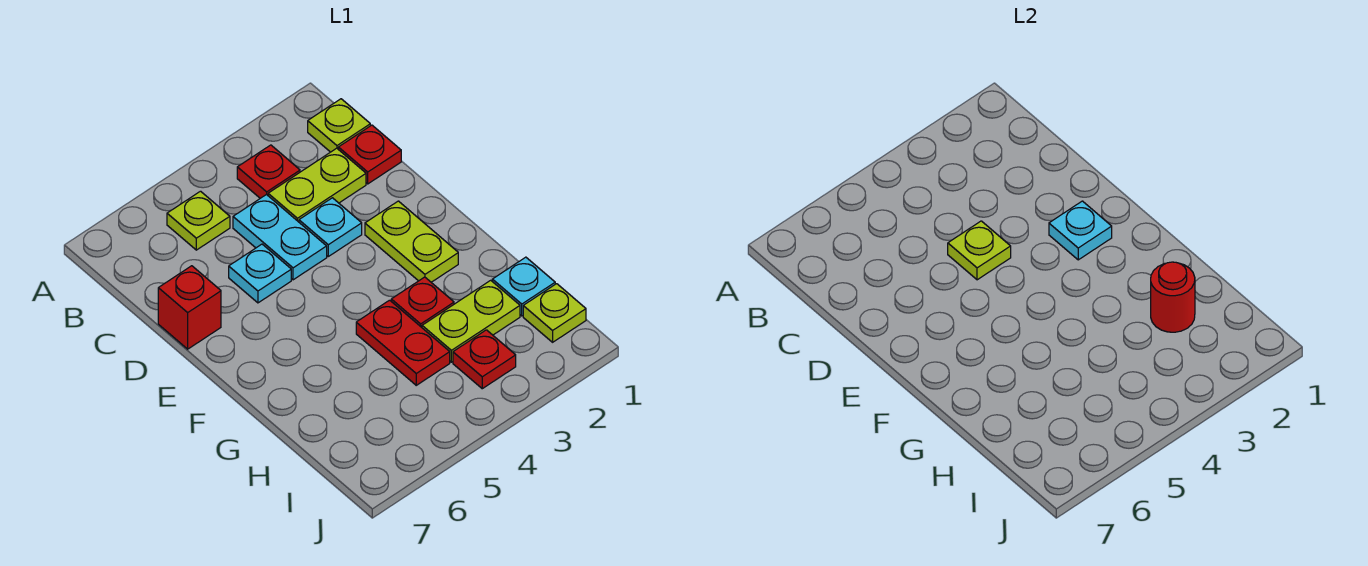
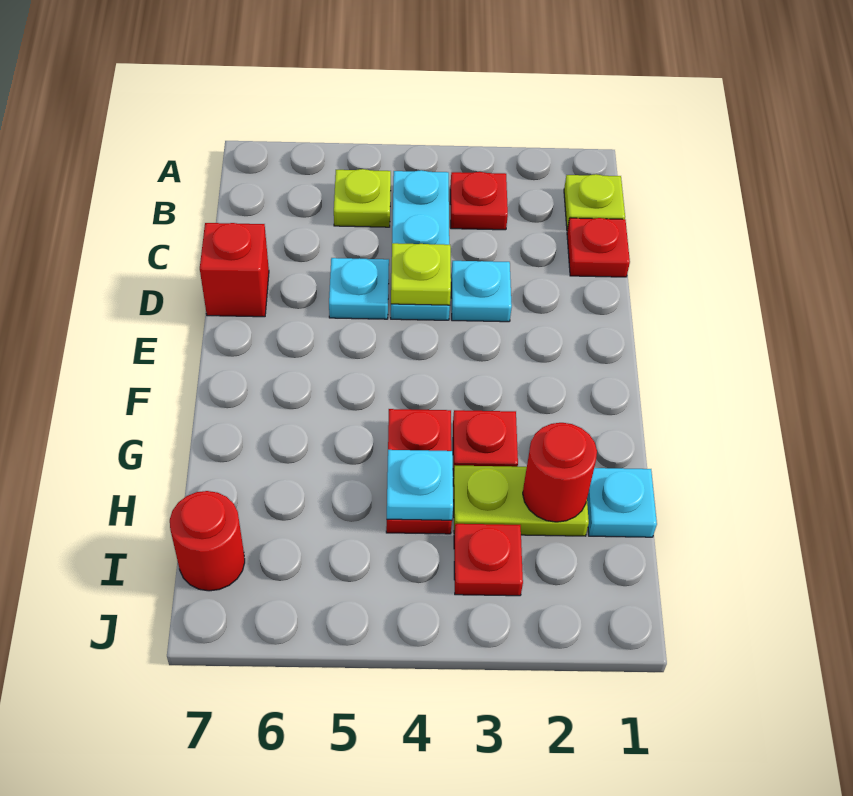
lime plate C2:C3 level 1 -> none
cyan plate C4:D4 level 1 -> cyan plate B4:D4 level 1
lime plate E2:F2 level 1 -> none
cyan plate E2 level 2 -> cyan plate H4 level 2
lime plate I1 level 1 -> none
none -> red round brick I7 level 1

